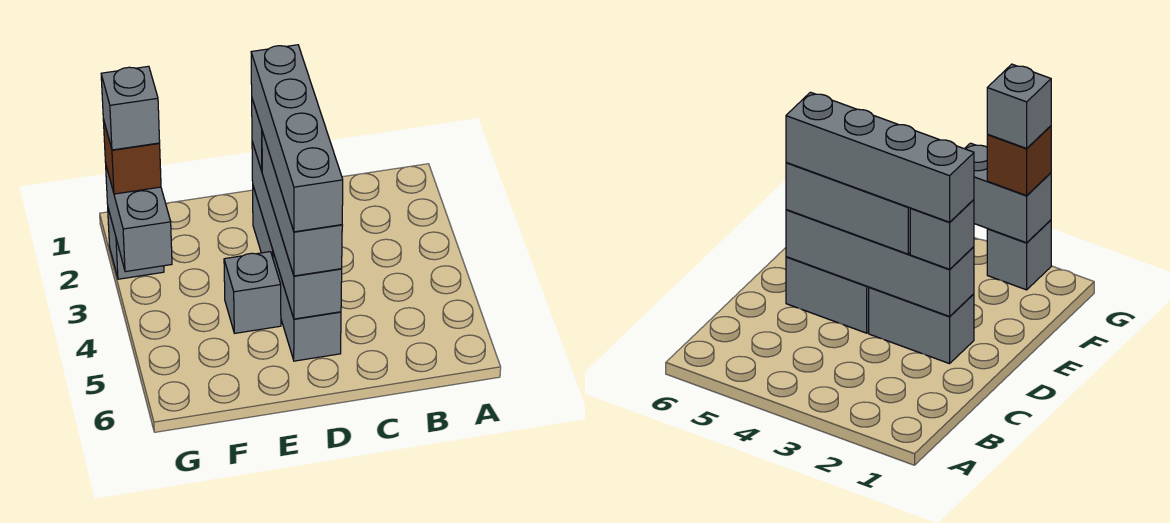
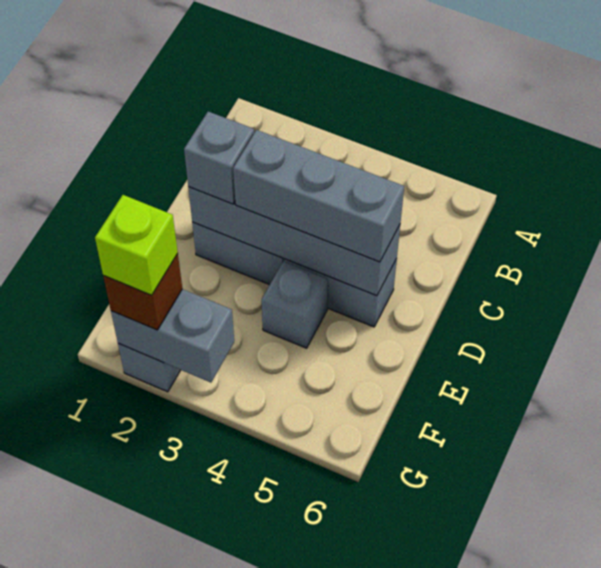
grey brick D2:D5 level 4 -> none
grey brick G2 level 4 -> lime brick G2 level 4

